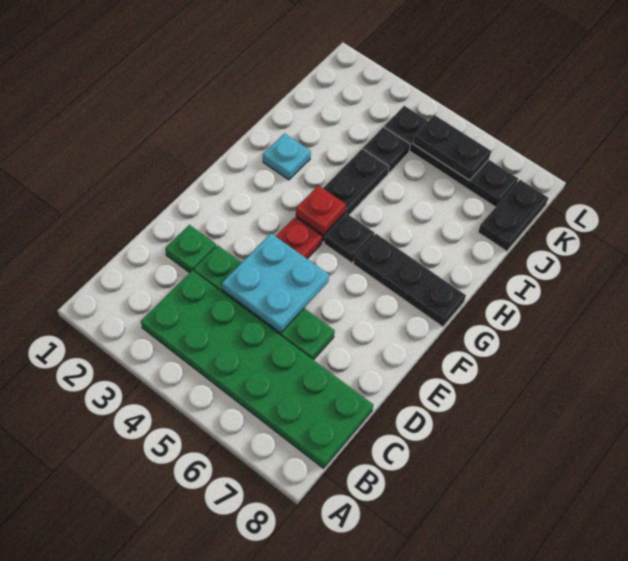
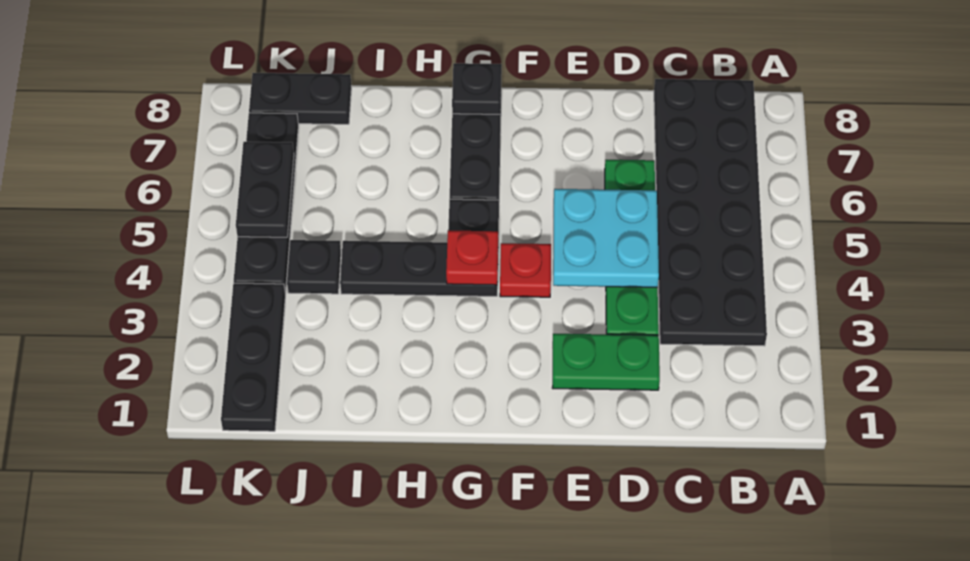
green plate B3:C8 level 1 -> black plate B3:C8 level 1
green plate D2 level 1 -> green plate D2:E2 level 1
none -> black plate G8 level 2
cyan plate H2 level 1 -> none
none -> black plate K1:K3 level 1

